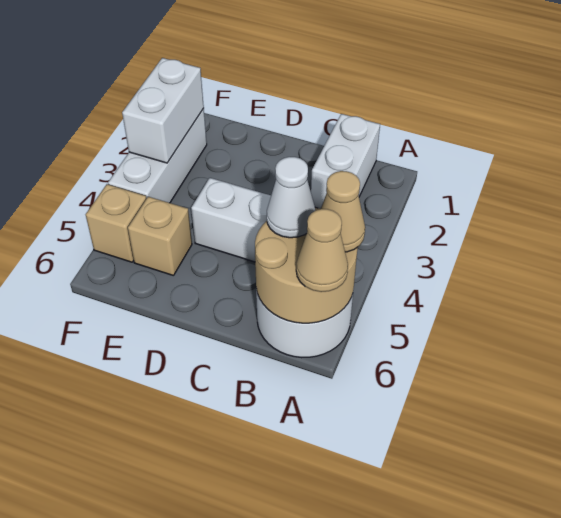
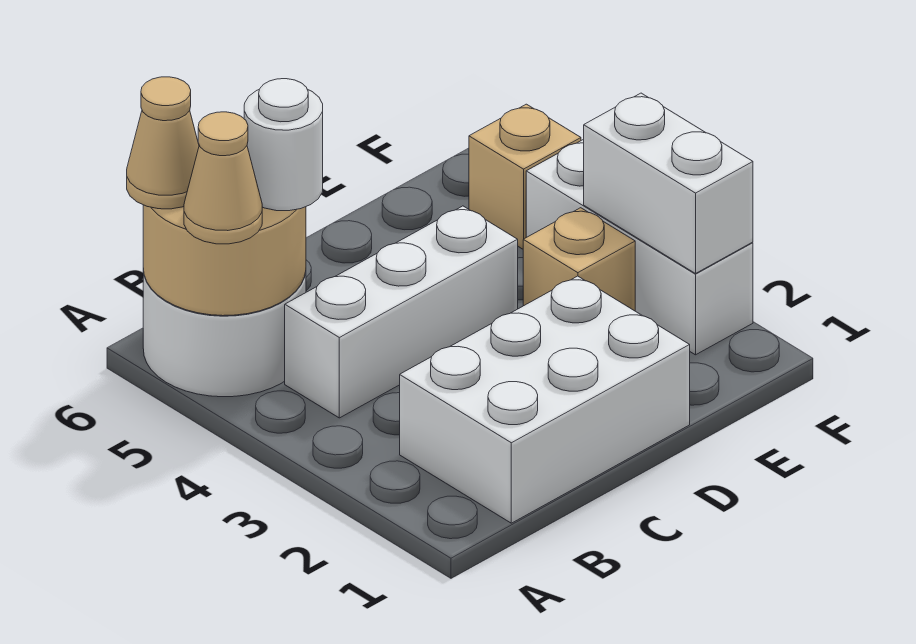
white brick B1:B2 level 1 -> white brick B1:D2 level 1
white cone B5 level 3 -> white round brick B5 level 3
tan brick E5 level 1 -> tan brick E3 level 1

